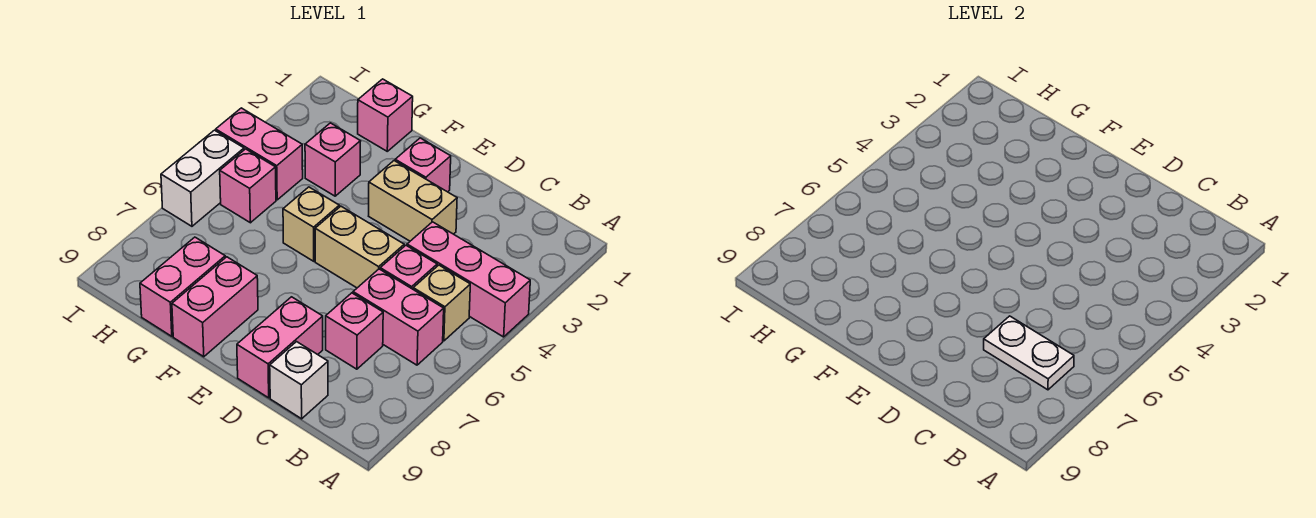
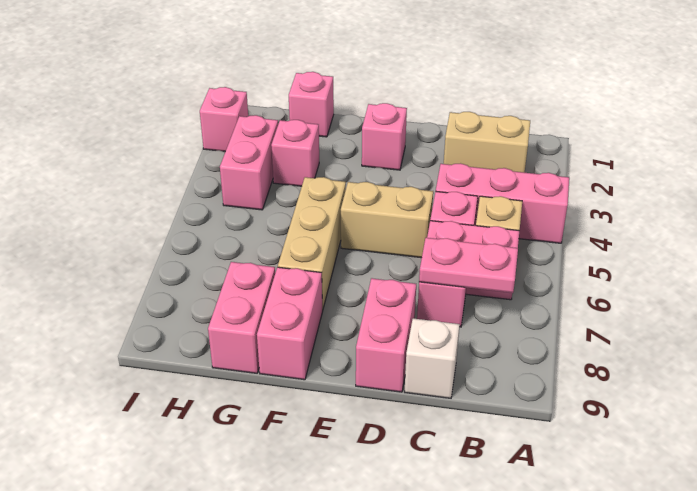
white plate B7:C7 level 2 -> pink plate B7:C7 level 2
tan brick D3:E3 level 1 -> tan brick B2:C2 level 1
tan brick F5 level 1 -> tan brick F5:F7 level 1
pink brick H4:I4 level 1 -> pink brick H3:H4 level 1
pink brick H5 level 1 -> pink brick I2 level 1
white brick I5:I6 level 1 -> none

